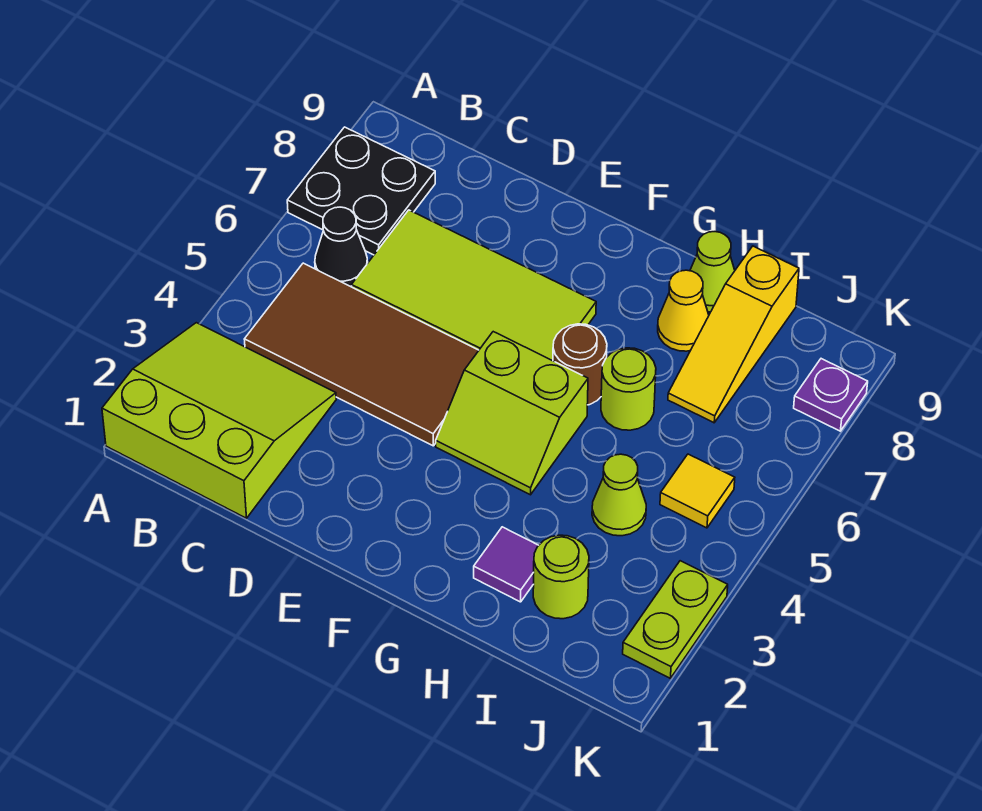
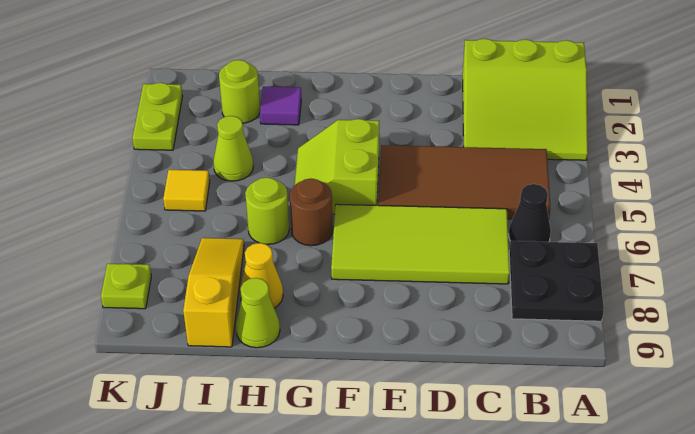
lime slope F4:G5 level 1 top 5 -> lime slope F4:G5 level 1 top F
purple plate K8 level 1 -> lime plate K8 level 1

